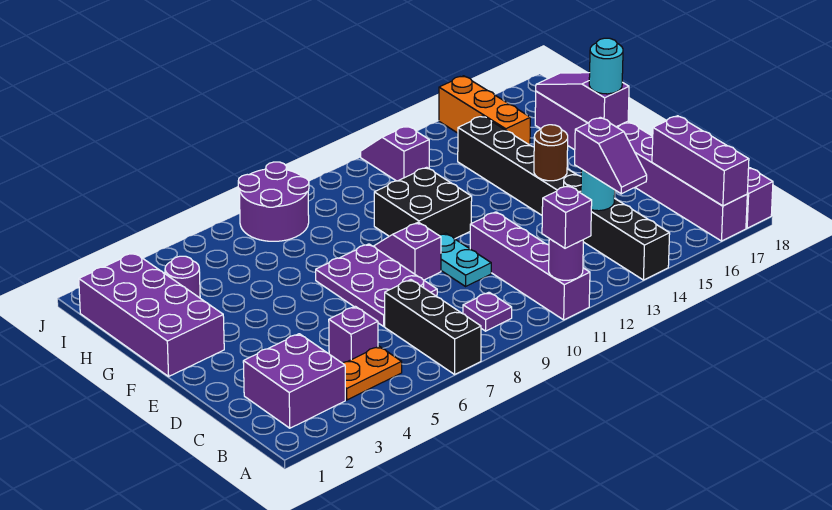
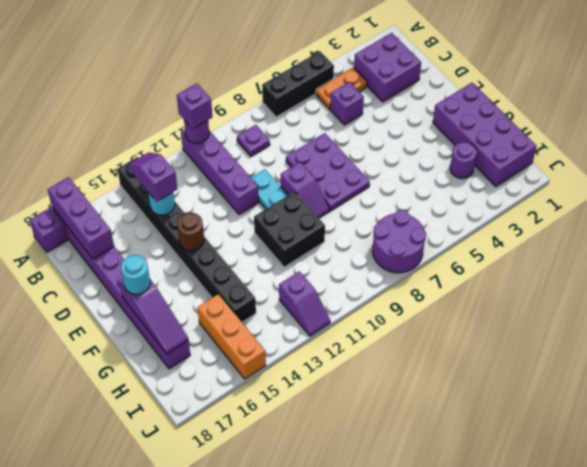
black brick A7:C7 level 1 -> black brick A5:A7 level 1

